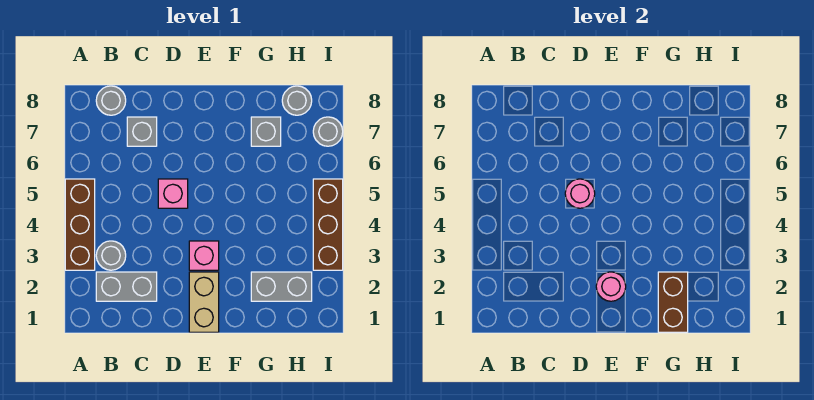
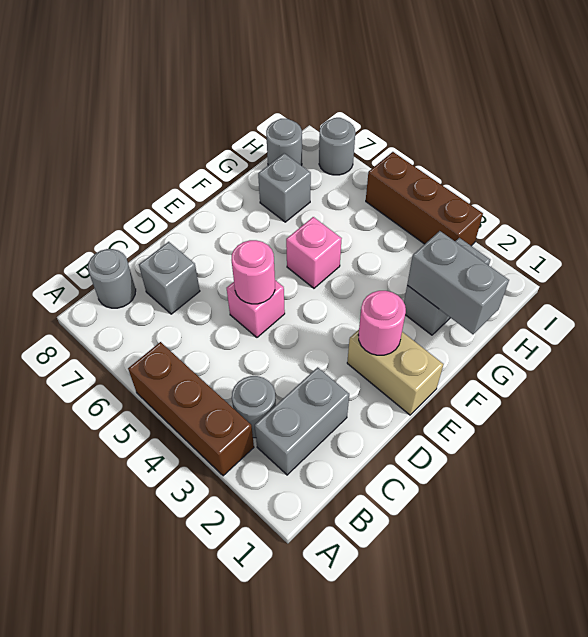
pink brick E3 level 1 -> pink brick F5 level 1
brown brick G1:G2 level 2 -> grey brick G1:G2 level 2

